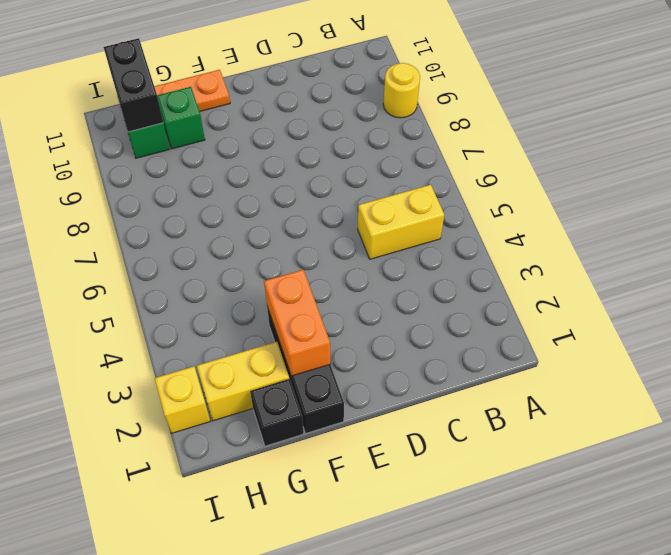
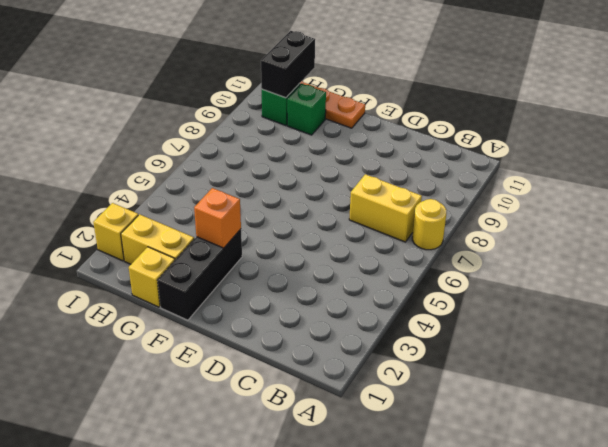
yellow round brick A9 level 1 -> yellow round brick A7 level 1
yellow brick B5:C5 level 1 -> yellow brick B7:C7 level 1
orange brick F2:F3 level 2 -> orange brick F3 level 2
black brick G1 level 1 -> yellow brick G1 level 1

